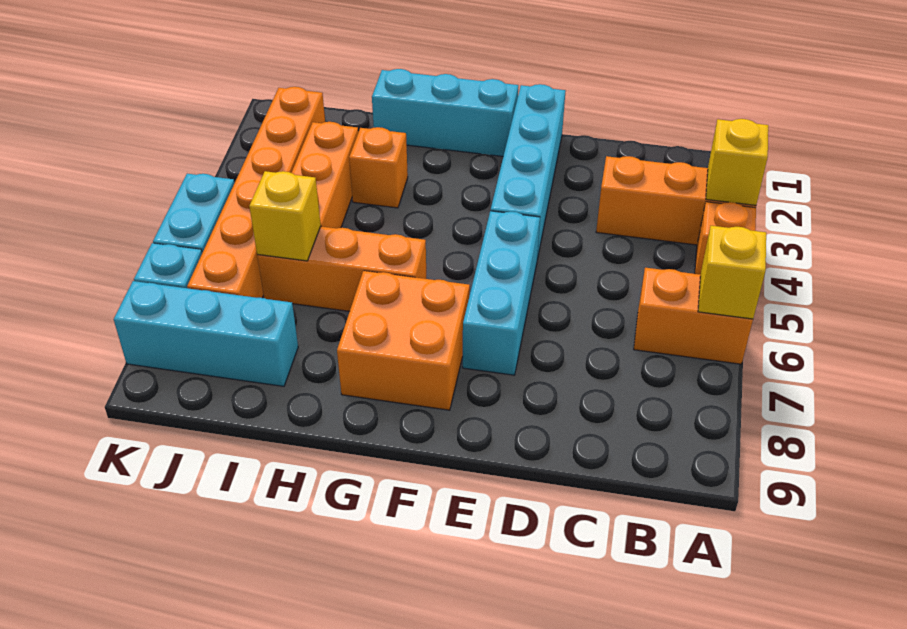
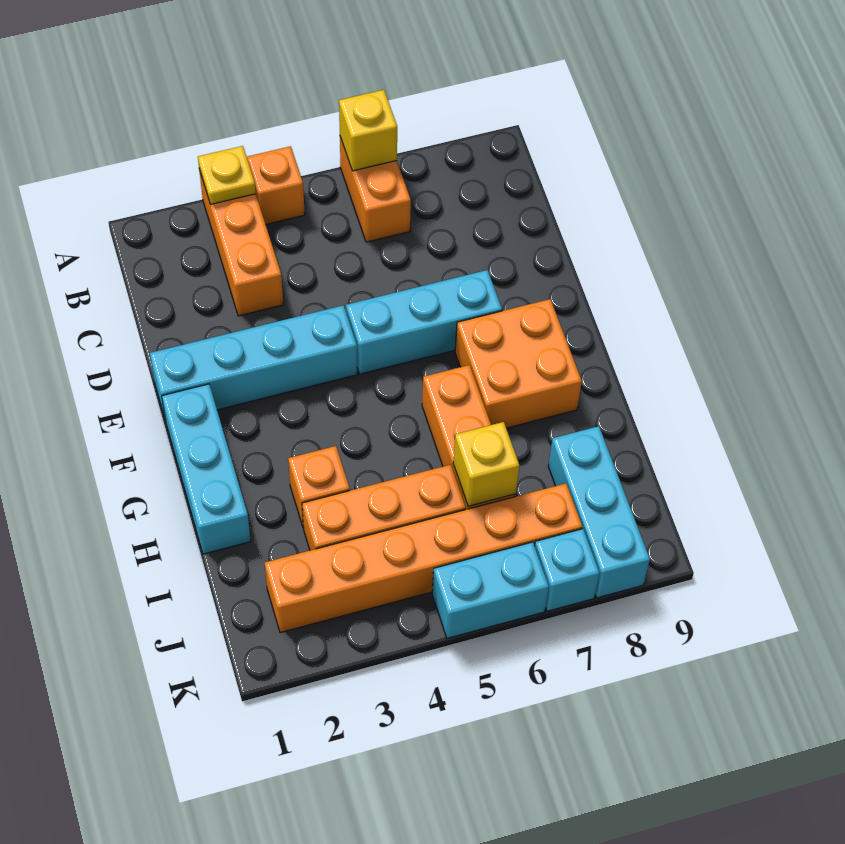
yellow brick A3 level 2 -> yellow plate A3 level 2

